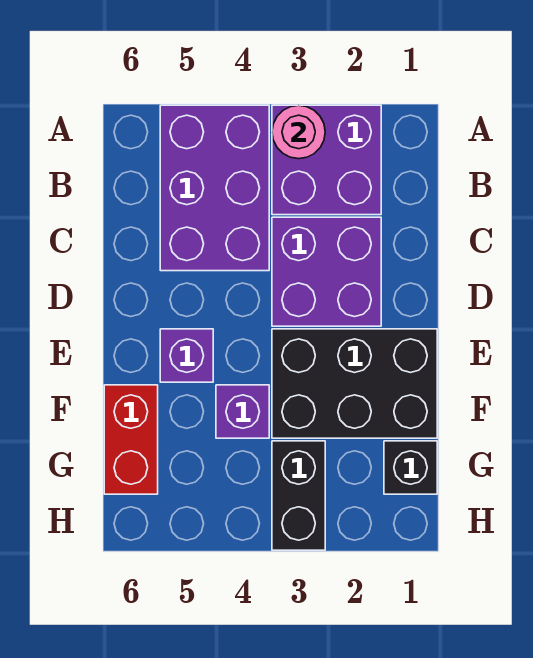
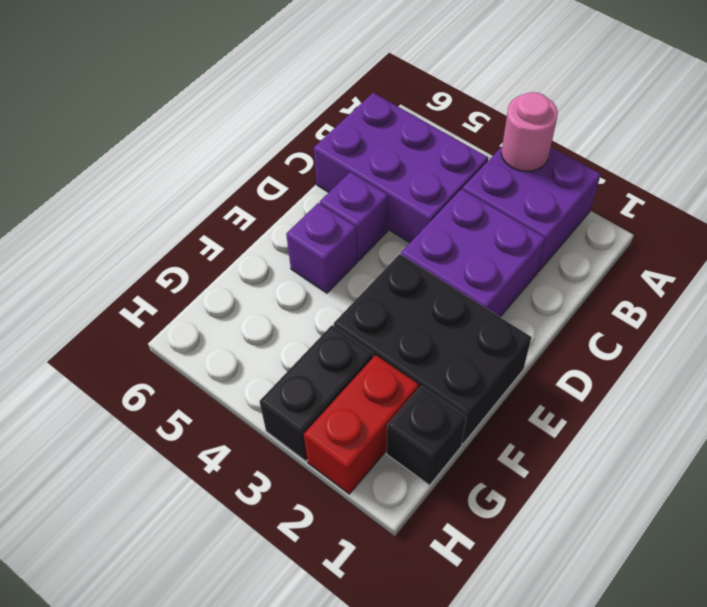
purple brick A4:C5 level 1 -> purple brick B4:C6 level 1
purple brick F4 level 1 -> purple brick D5 level 1
red brick F6:G6 level 1 -> red brick G2:H2 level 1

